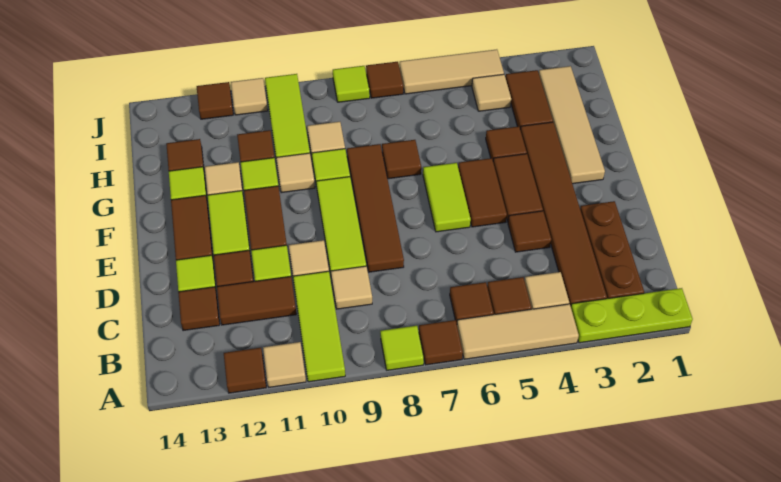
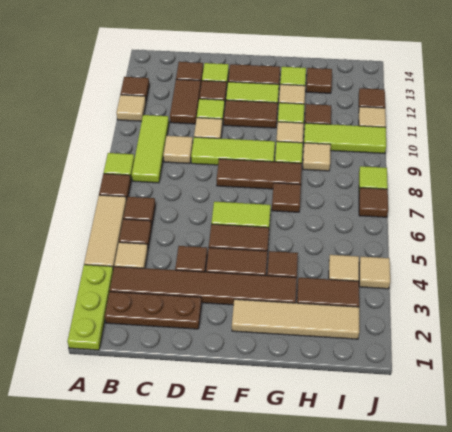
lime tile A10:C10 level 1 -> lime tile B8:B10 level 1
brown tile D8:G8 level 1 -> brown tile E8:G8 level 1
tan tile J4:J6 level 1 -> tan tile J4 level 1

